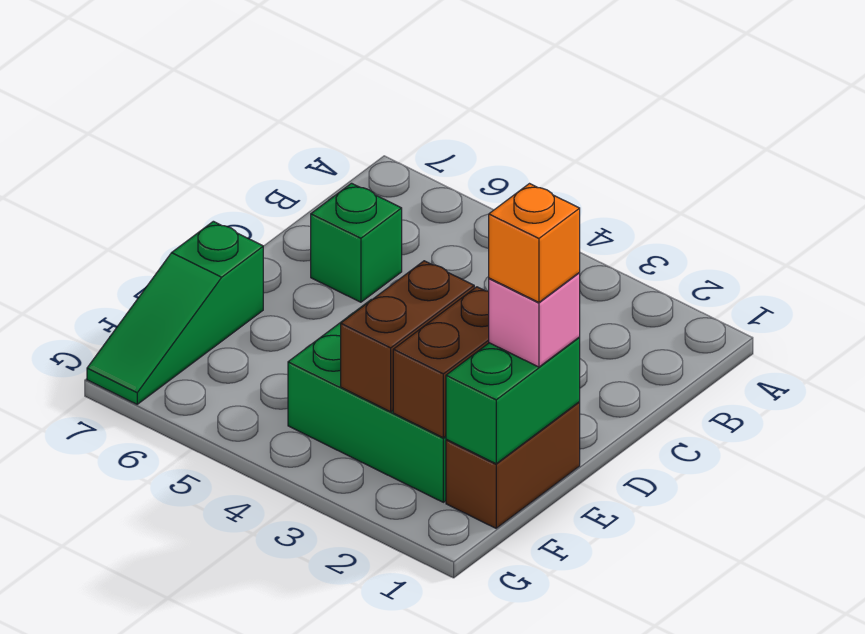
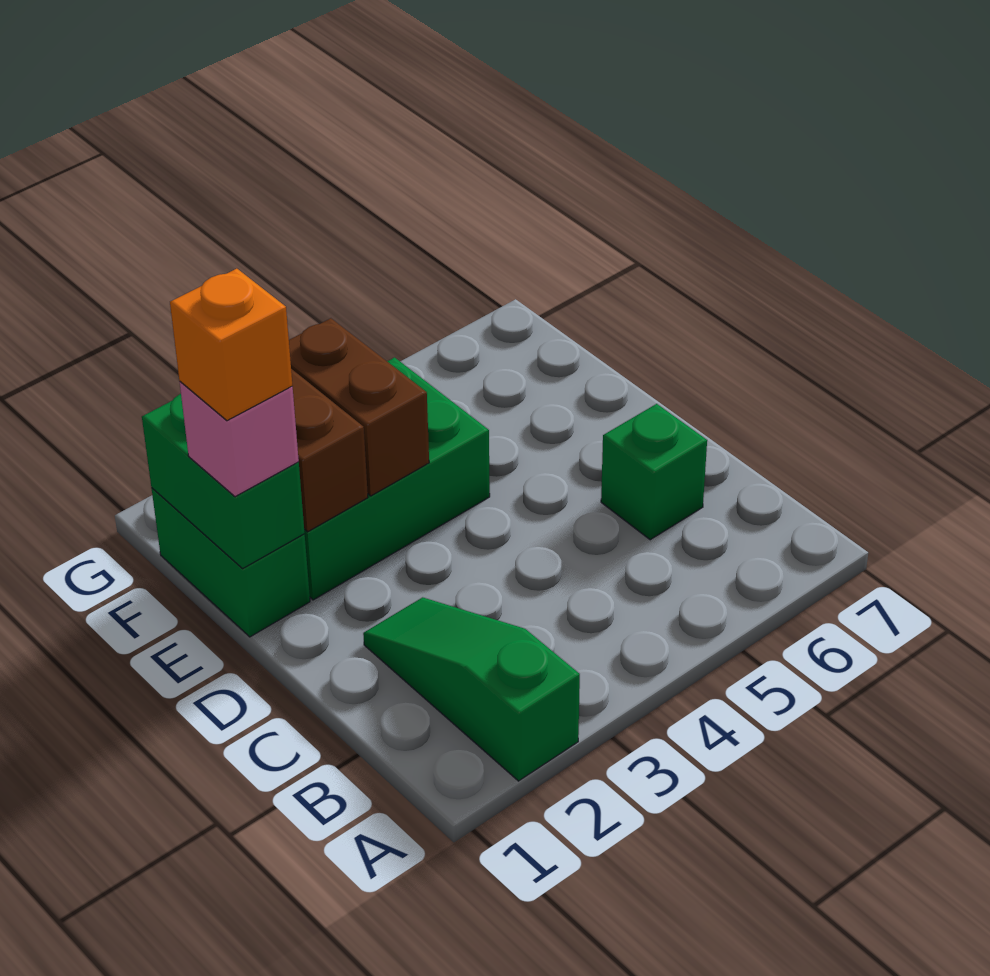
brown brick E1:F1 level 1 -> green brick E1:F1 level 1
green slope E7:G7 level 1 top E -> green slope A2:C2 level 1 top A

